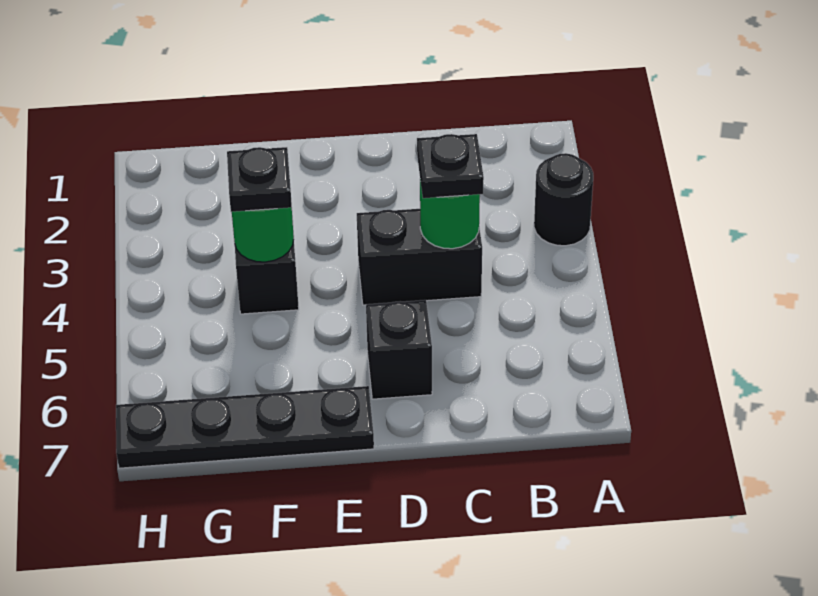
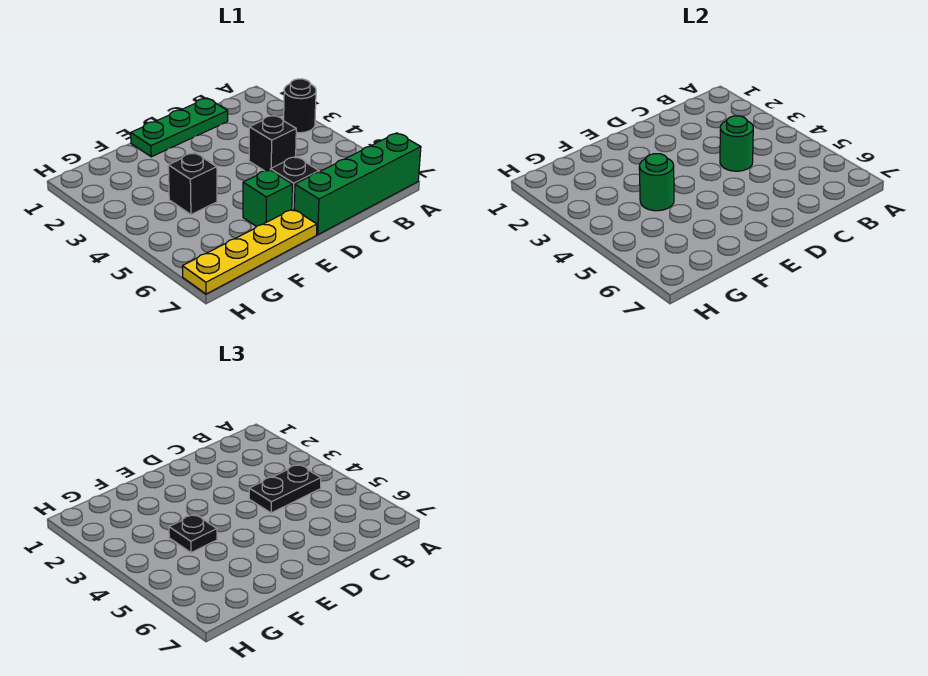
none -> green brick A7:D7 level 1
none -> green plate C1:E1 level 1
black brick C4:D4 level 1 -> black brick C4 level 1
black plate C4 level 3 -> black plate B4:C4 level 3
none -> green brick E6 level 1
black plate E7:H7 level 1 -> yellow plate E7:H7 level 1

